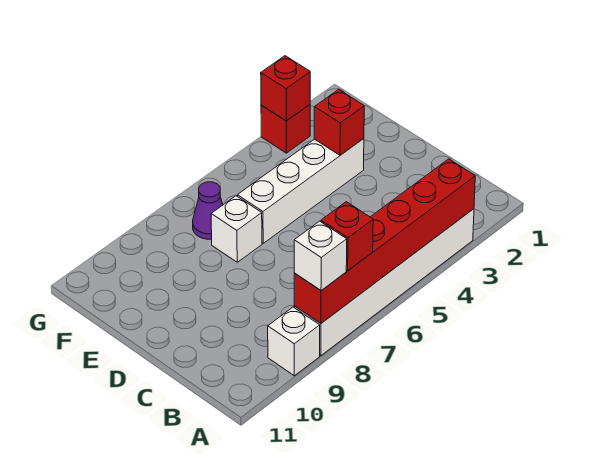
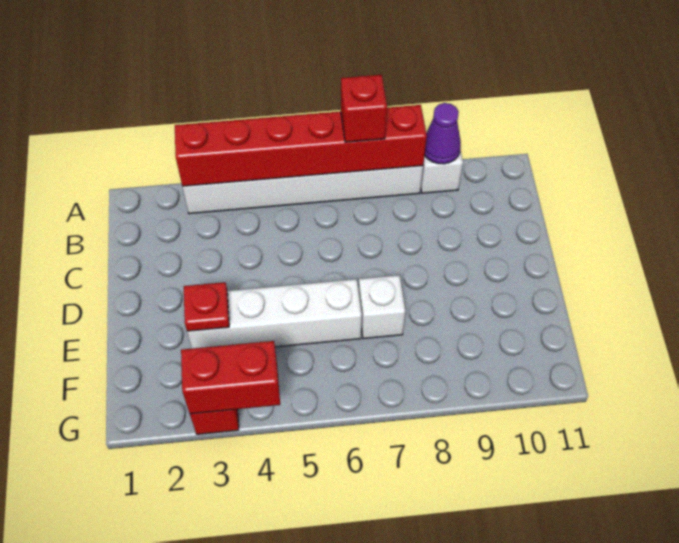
white brick A8 level 3 -> none
red brick E3 level 2 -> red plate E3 level 2
purple cone F7 level 1 -> purple cone A9 level 2
red brick G3 level 2 -> red brick G3:G4 level 2

